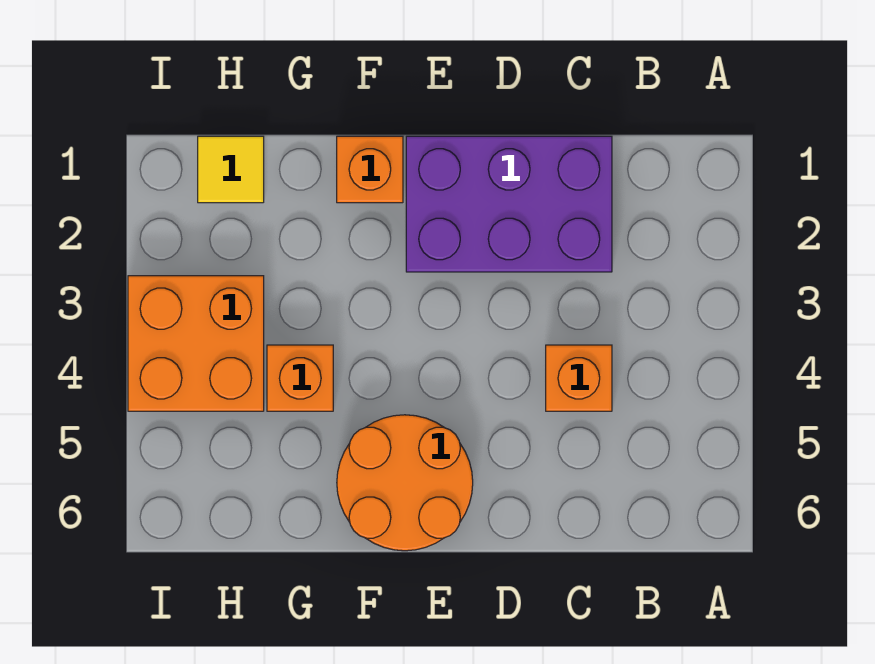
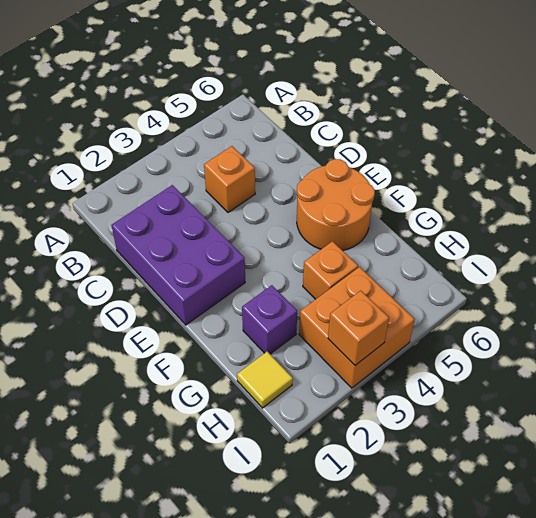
orange brick F1 level 1 -> orange brick I3 level 2
none -> purple brick G2 level 1

